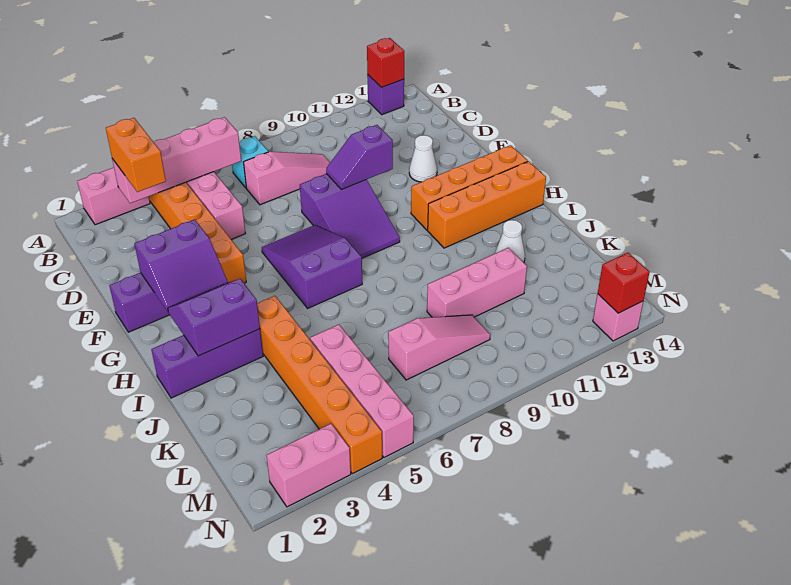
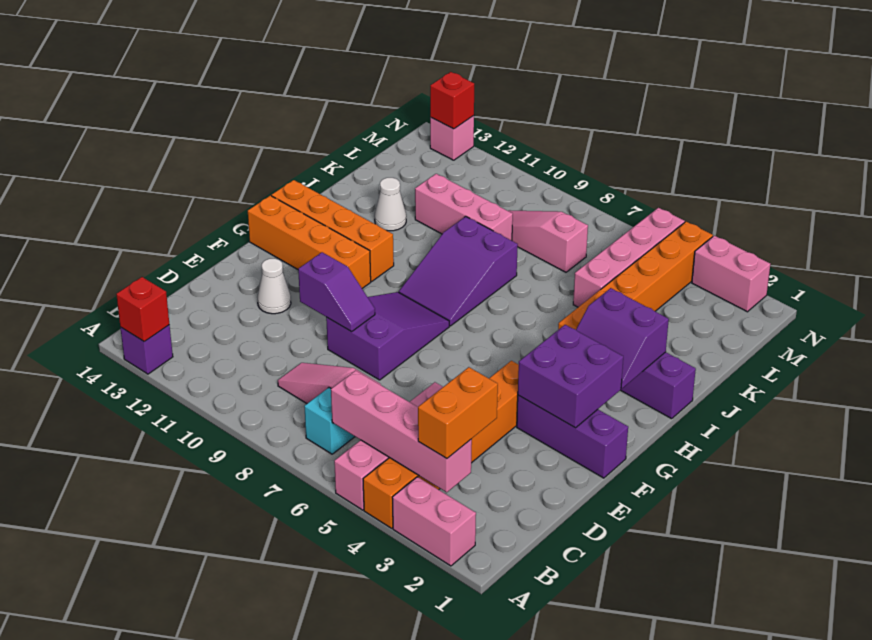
purple slope F2:G3 level 2 top F -> purple brick F2:G3 level 2
purple slope F6:H7 level 1 top H -> purple slope H8:J9 level 1 top J

